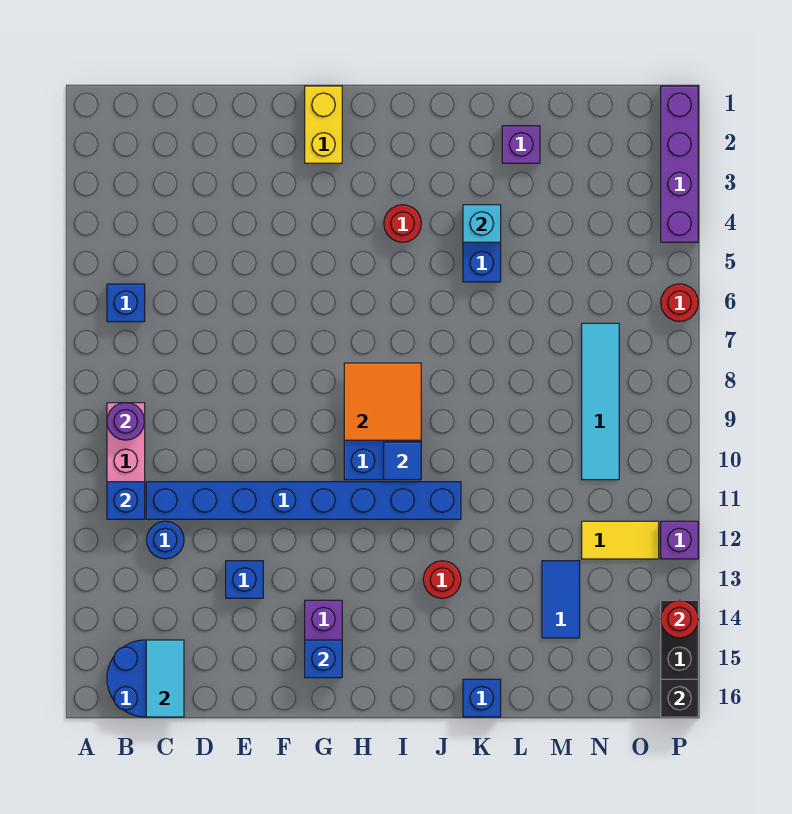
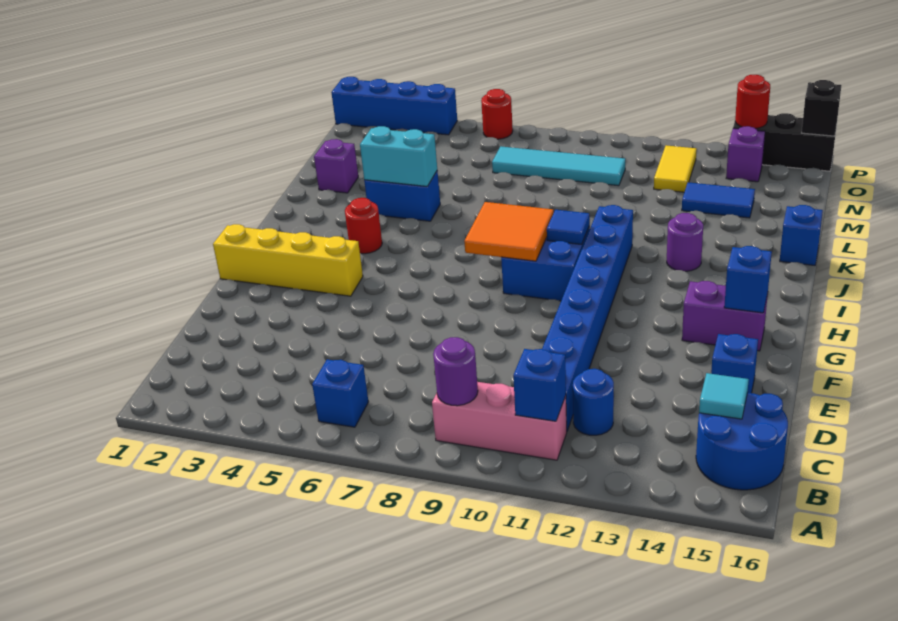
cyan tile C15:C16 level 2 -> cyan tile C15 level 2
blue brick E13 level 1 -> blue brick E15 level 1
yellow brick G1:G2 level 1 -> yellow brick G1:G4 level 1
red round brick J13 level 1 -> purple round brick J13 level 1
cyan brick K4 level 2 -> cyan brick K4:K5 level 2
purple brick P1:P4 level 1 -> blue brick P1:P4 level 1
purple brick P12 level 1 -> purple brick O14 level 1

